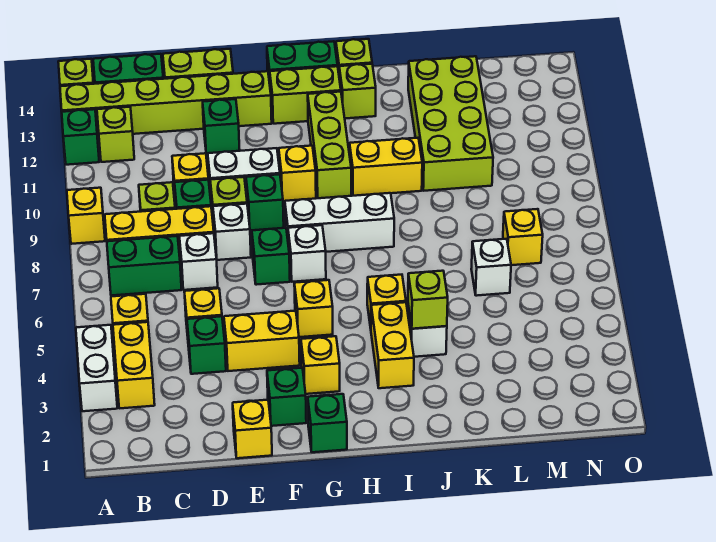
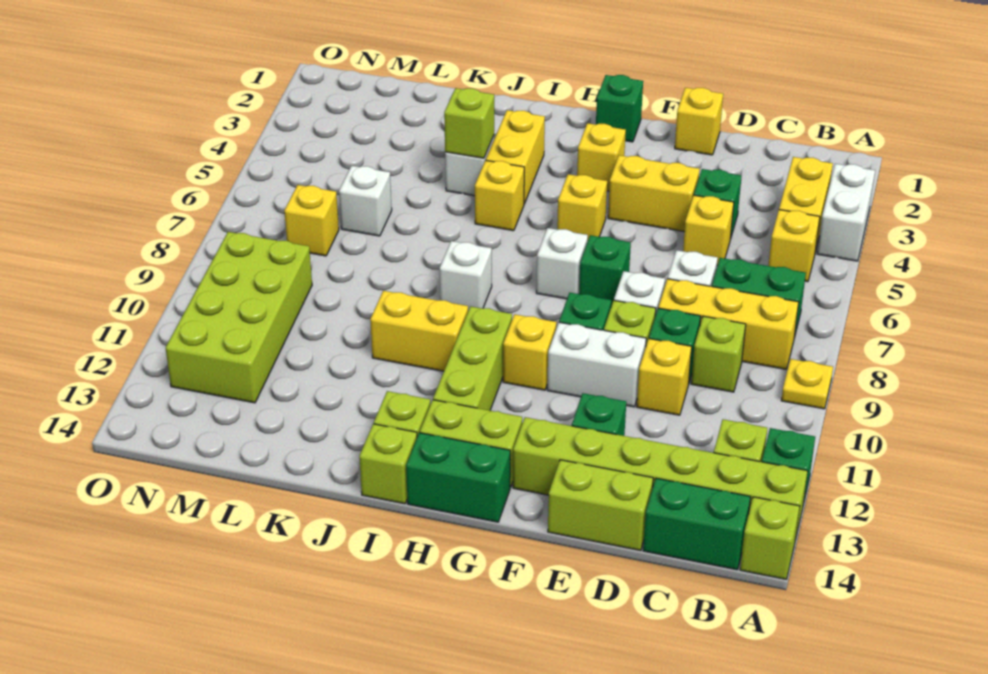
yellow brick A9 level 1 -> yellow plate A9 level 1
green brick F2 level 1 -> none
white brick G8:I8 level 1 -> white brick I8 level 1
lime brick K10:L13 level 1 -> lime brick M9:N12 level 1

